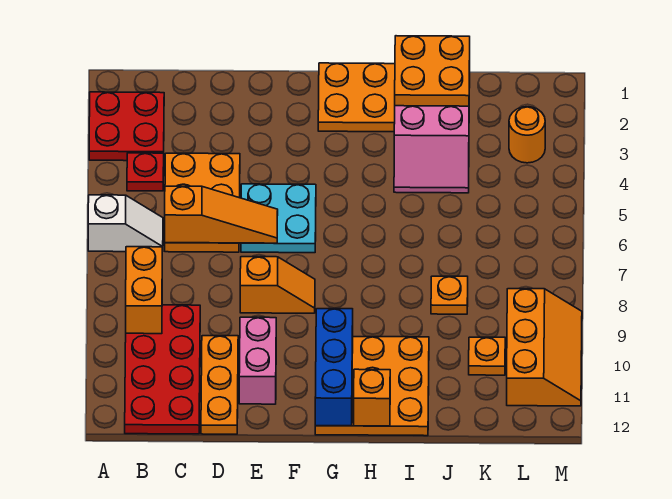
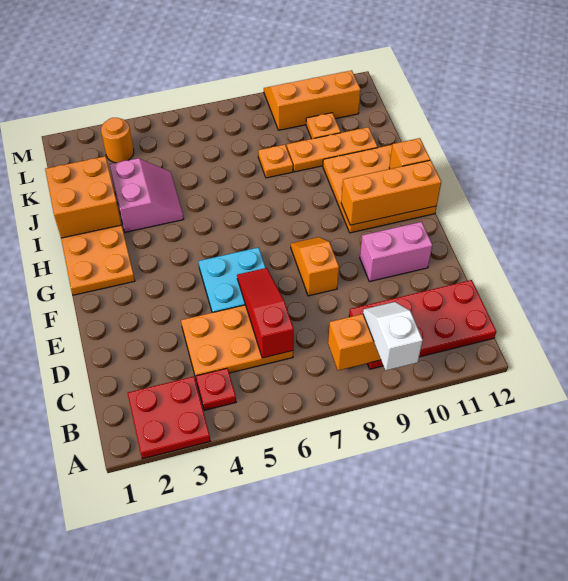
white slope A6:B6 level 1 top A -> white slope A9:B9 level 3 top A
orange slope C6:E6 level 2 top C -> red slope C6:E6 level 2 top C
orange plate D10:D12 level 1 -> orange plate J9:J11 level 1
blue brick G10:G12 level 2 -> orange brick G10:G12 level 2

